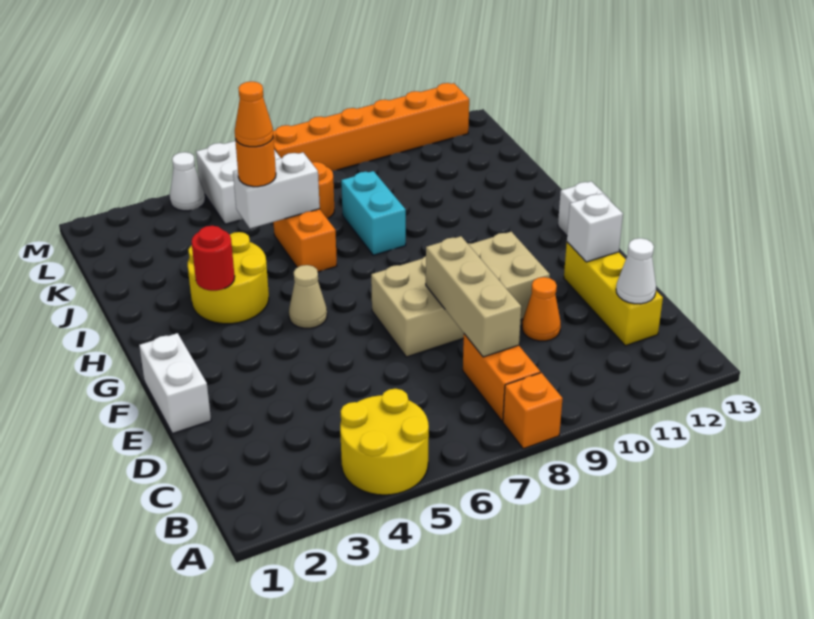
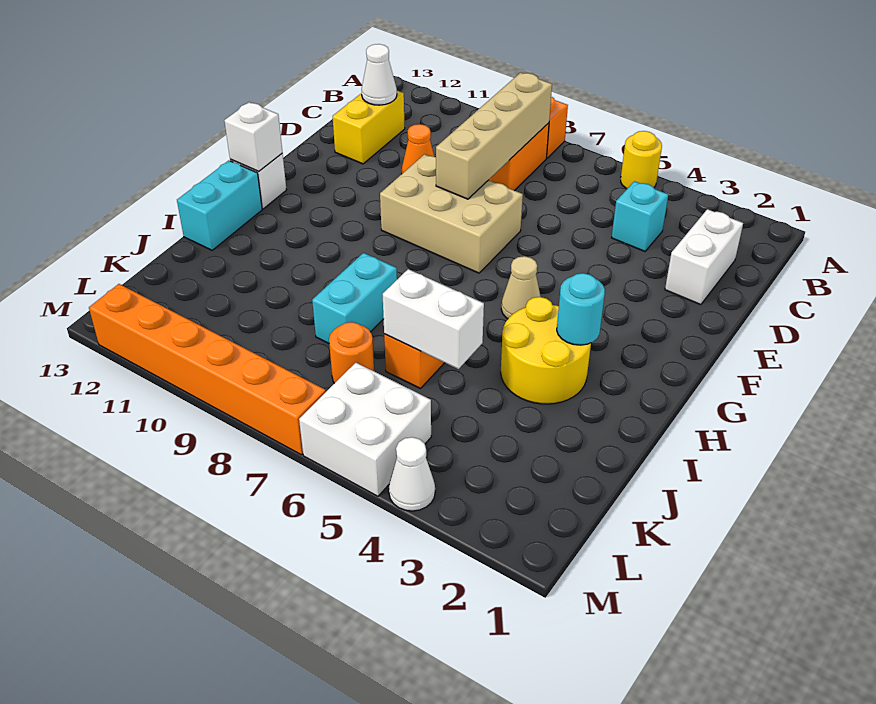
yellow round brick A4:B5 level 1 -> yellow round brick A5 level 1
none -> cyan brick C4 level 1
tan brick C8:E8 level 2 -> tan brick B8:E8 level 2
yellow brick C12:E12 level 1 -> yellow brick C12:D12 level 1
white brick E1:F1 level 1 -> white brick C2:D2 level 1
tan brick E7:F10 level 1 -> tan brick E7:F9 level 1
white brick E12 level 2 -> white brick G13 level 2
red round brick H3 level 2 -> cyan round brick H3 level 2
none -> cyan brick H13:I13 level 1
orange round brick J5 level 3 -> none
orange cone J5 level 4 -> none

